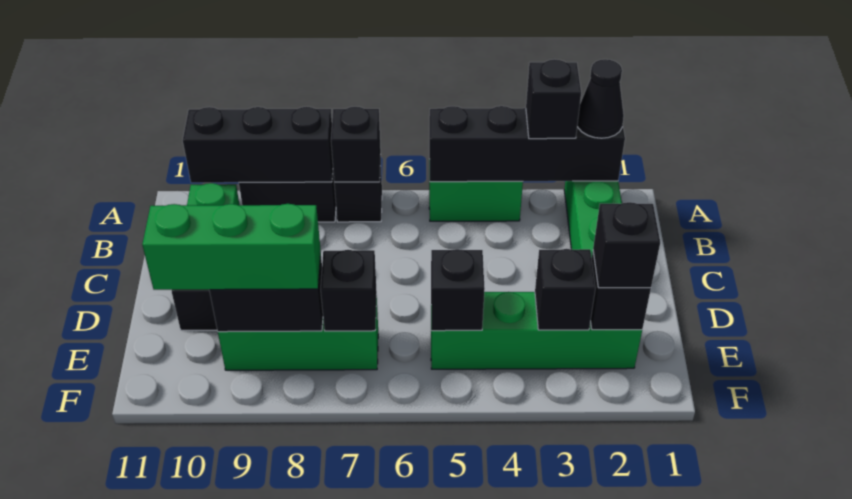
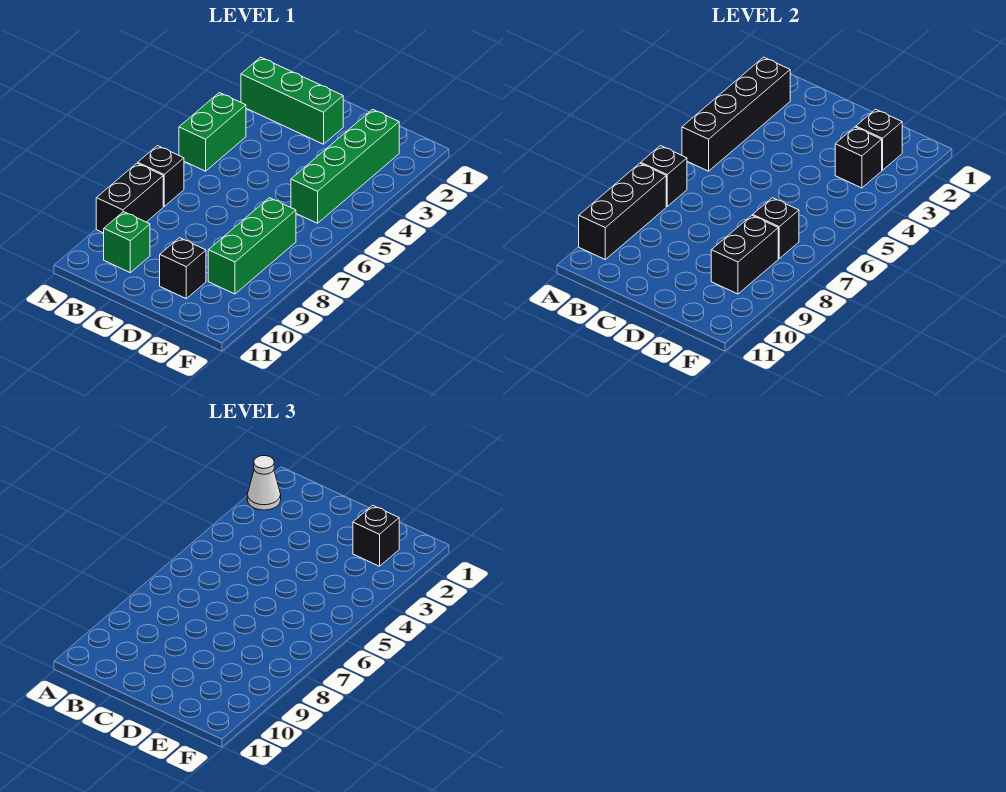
black cone A2 level 3 -> white cone A2 level 3
black brick A3 level 3 -> none
black brick E5 level 2 -> none
green brick E8:E10 level 3 -> none

